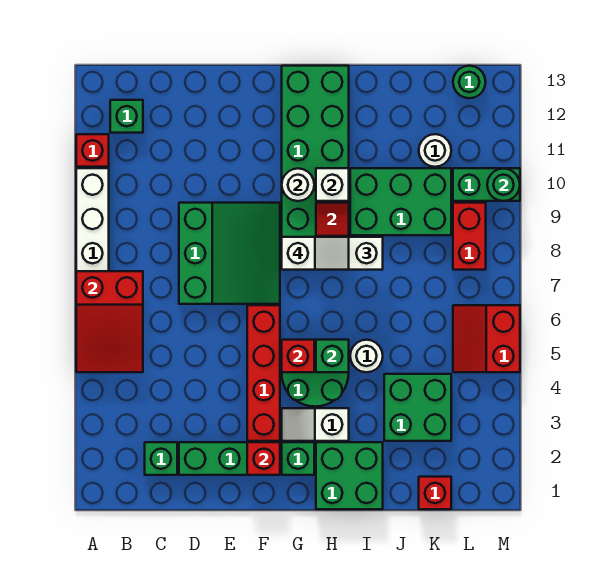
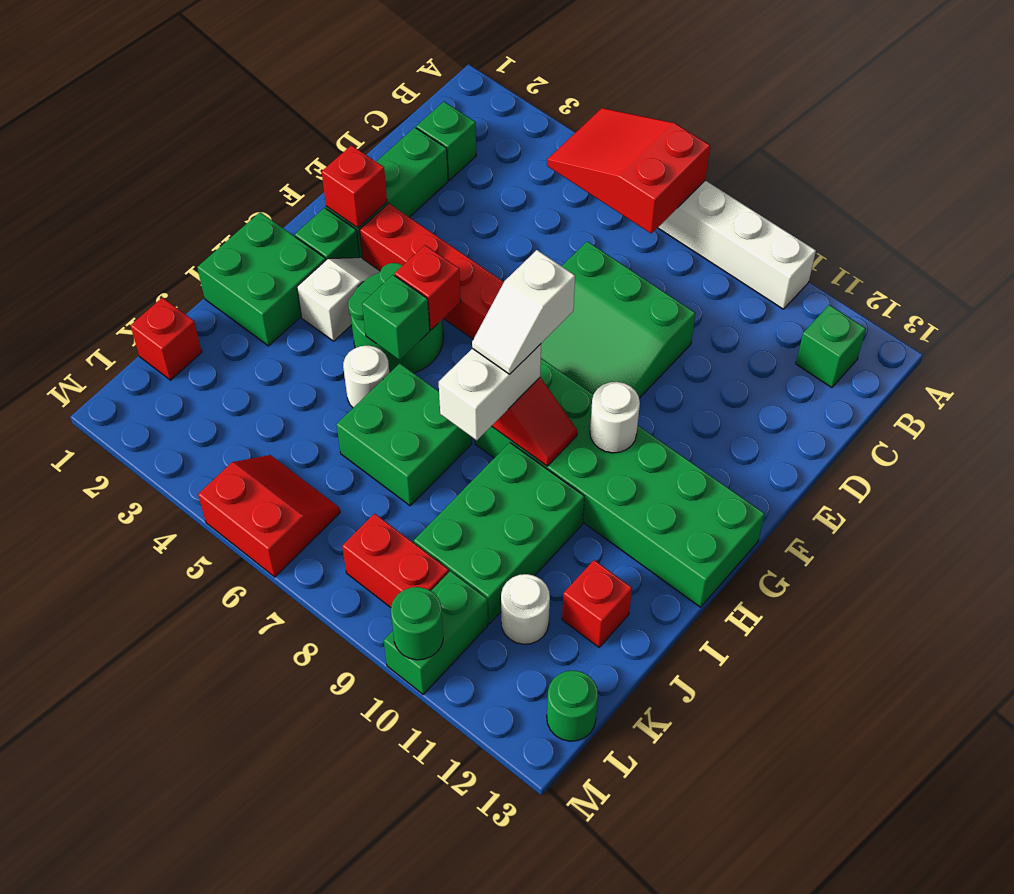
red brick A11 level 1 -> red brick J12 level 1
white brick H10 level 2 -> none
green brick J3:K4 level 1 -> green brick I6:J7 level 1

